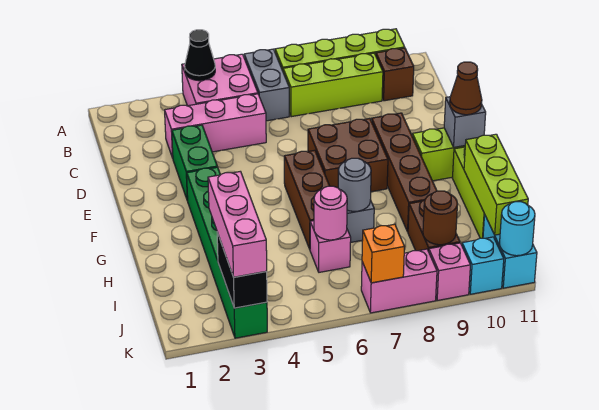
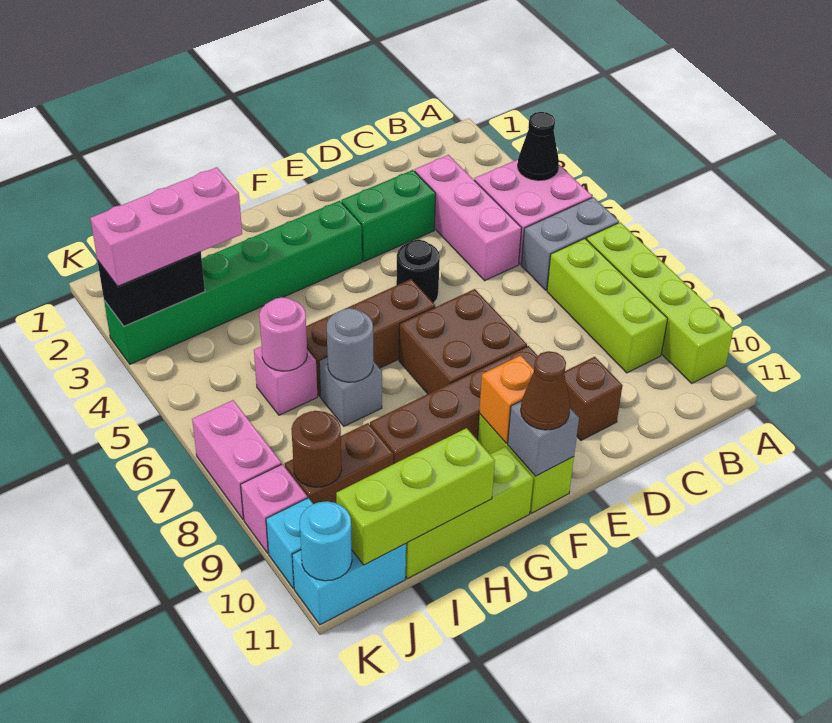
brown brick B10 level 1 -> brown brick D10 level 1
none -> black round brick E5 level 1
orange brick K7 level 2 -> orange brick F10 level 2

